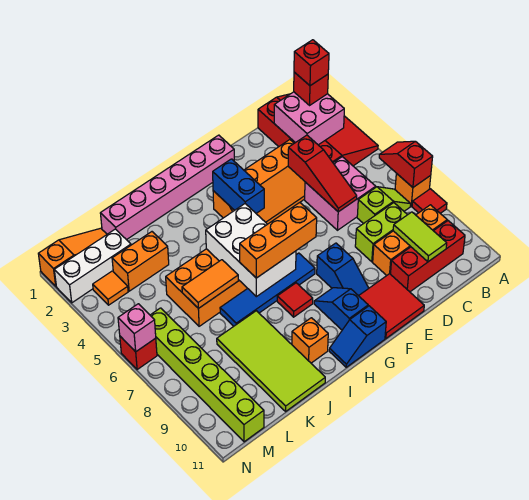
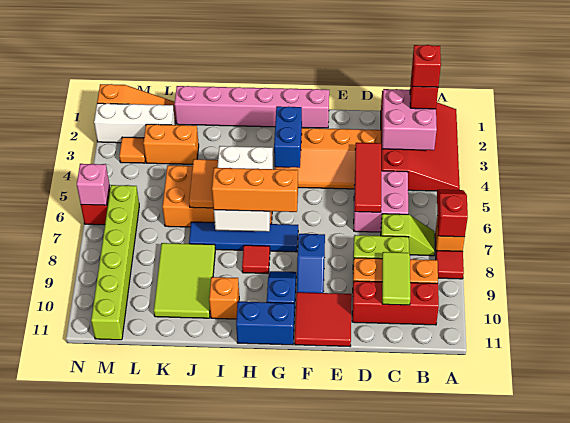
red slope D4:D6 level 2 top 4 -> red tile D4:D6 level 2
blue slope G11:H11 level 1 top G -> blue brick G11:H11 level 1
orange tile J6:K6 level 2 -> orange tile J5:J6 level 2
lime tile J8:K11 level 1 -> lime tile J8:K10 level 1

